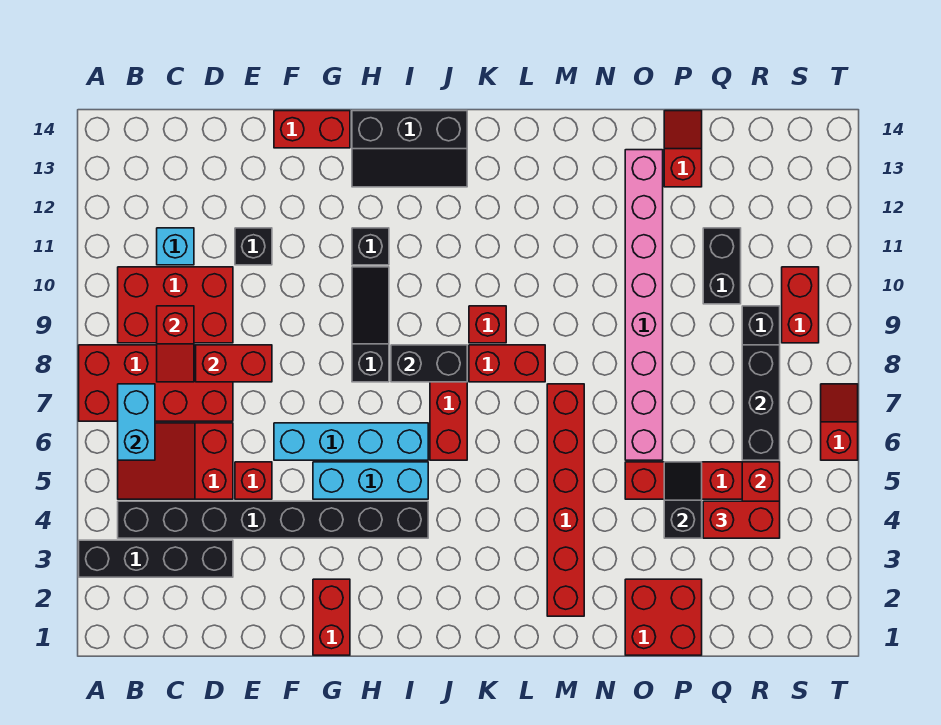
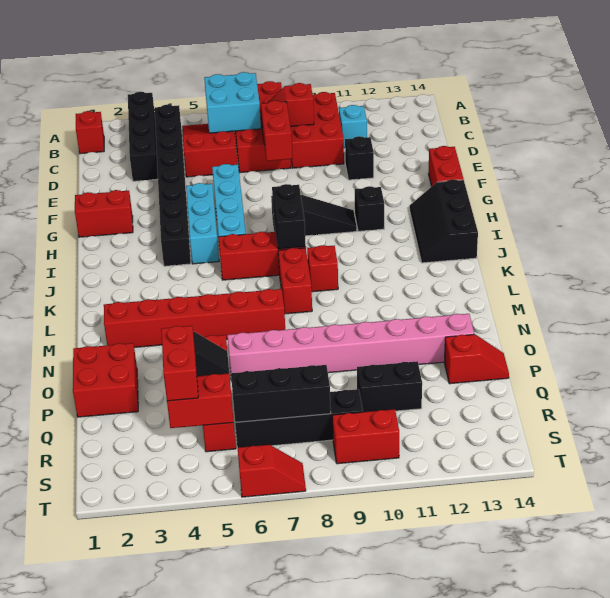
cyan brick B6:B7 level 2 -> cyan brick B6:C7 level 2
red brick E5 level 1 -> red brick B1 level 1

